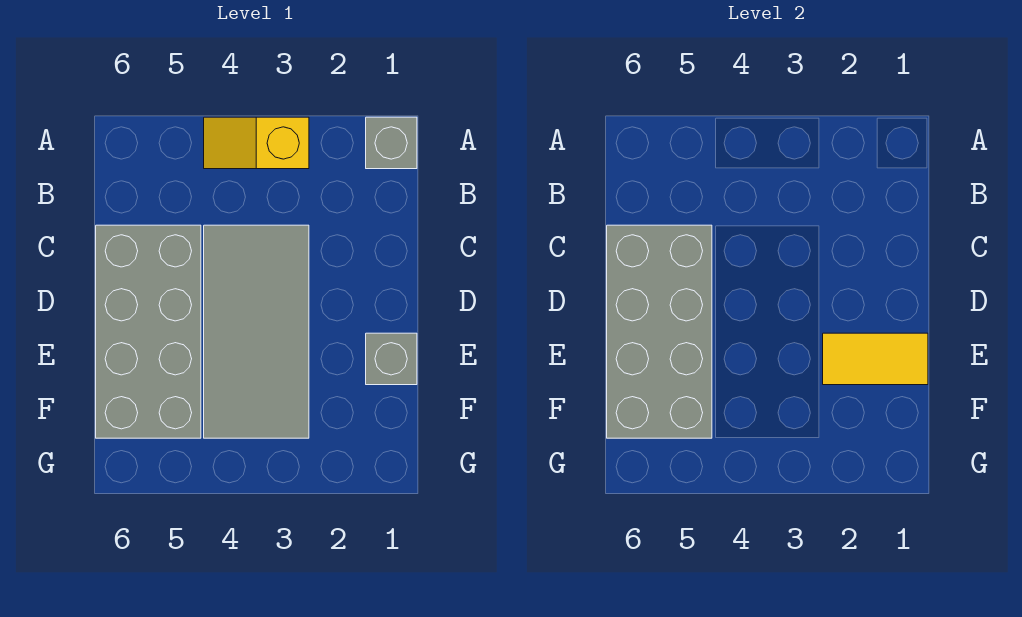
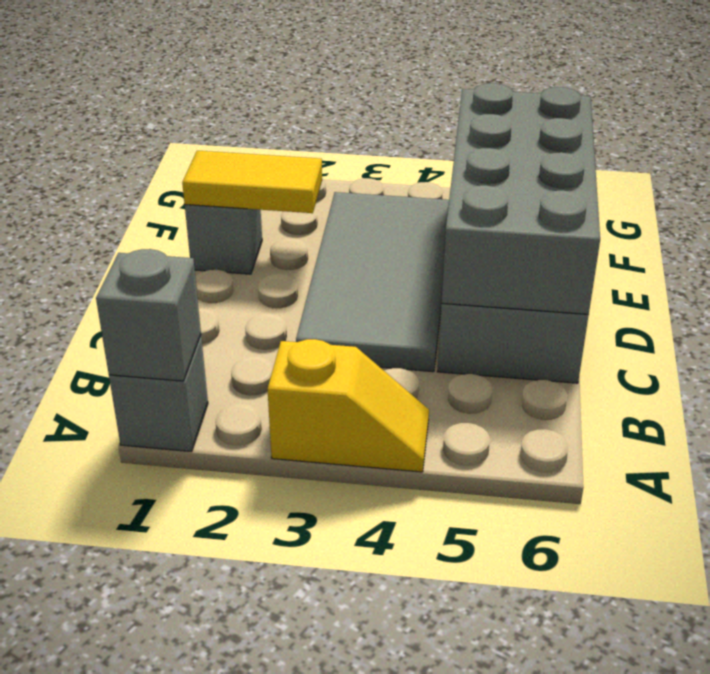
none -> grey brick A1 level 2

